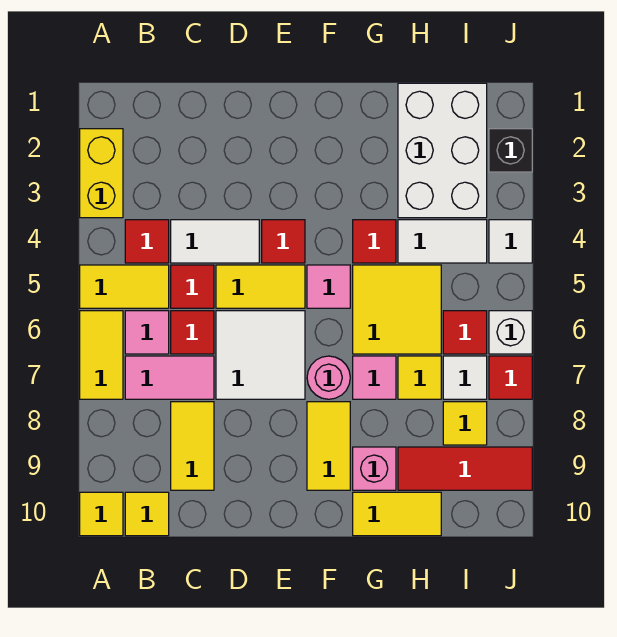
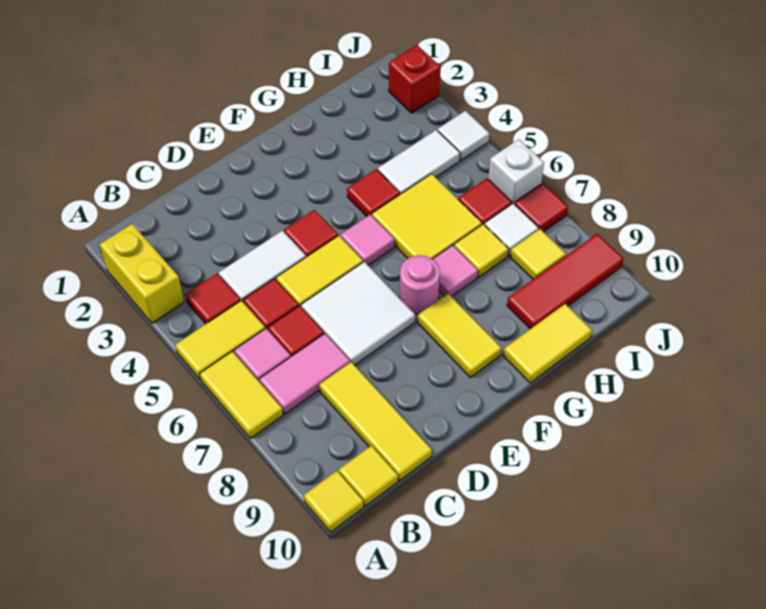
yellow tile C8:C9 level 1 -> yellow tile C8:C10 level 1
pink brick G9 level 1 -> none
white brick H1:I3 level 1 -> none
black brick J2 level 1 -> red brick J2 level 1

